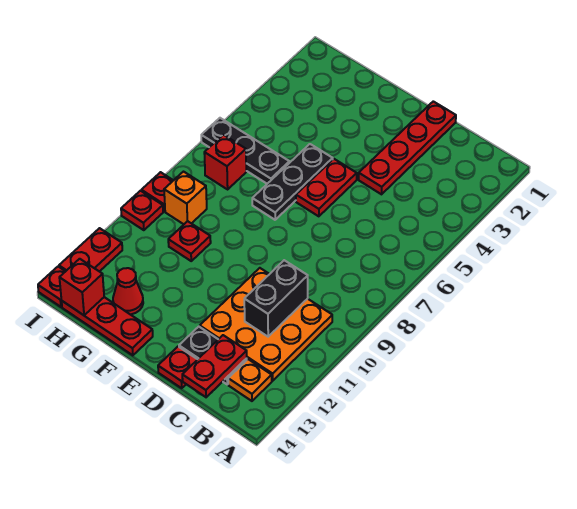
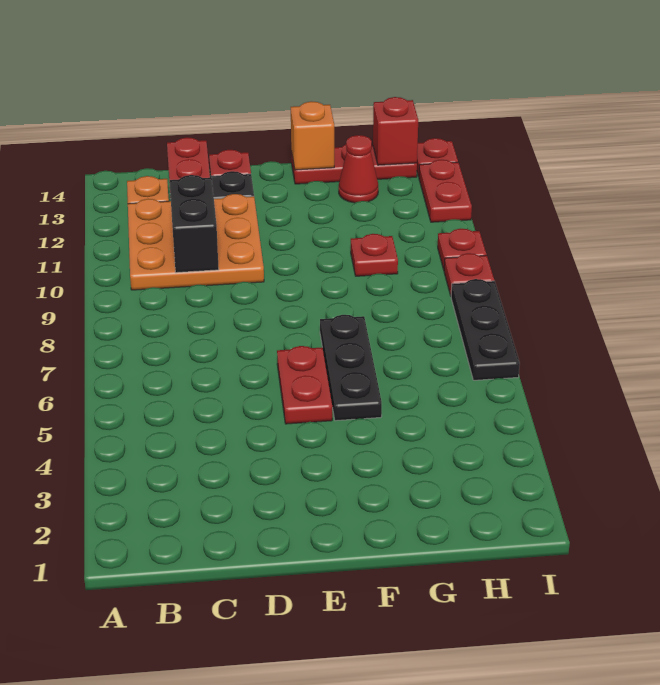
red plate D1:D4 level 1 -> none
black plate G6:I6 level 1 -> black plate I6:I8 level 1
red brick H7 level 1 -> none
orange brick H9 level 1 -> orange brick F14 level 2

